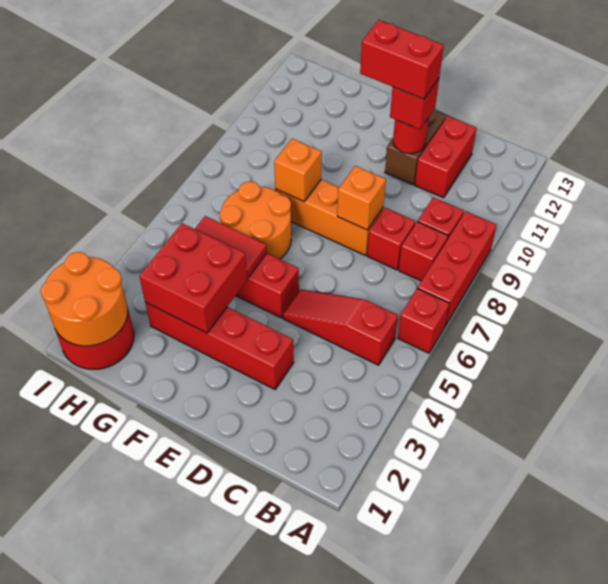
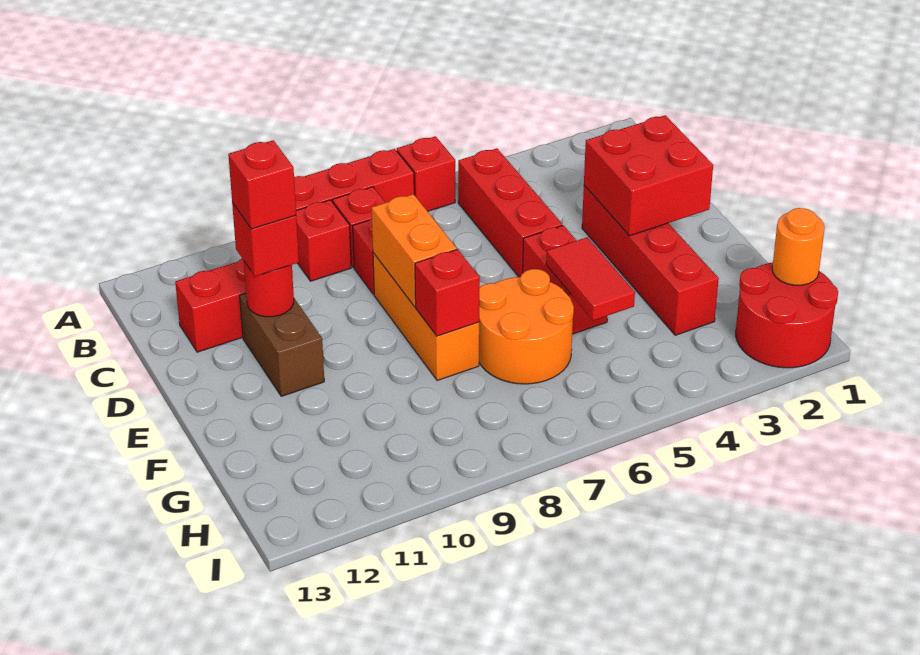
red slope B5:D5 level 1 top B -> red brick B5:D5 level 1
orange brick D8 level 2 -> orange brick D8:E8 level 2
brown brick D11:D12 level 1 -> brown brick D11:E11 level 1
red brick D11:E11 level 4 -> red brick D11 level 4
red brick F3:G4 level 2 -> red brick D2:E3 level 2
orange brick F8 level 2 -> red brick F8 level 2
orange round brick H1:I2 level 2 -> orange round brick H1 level 2

